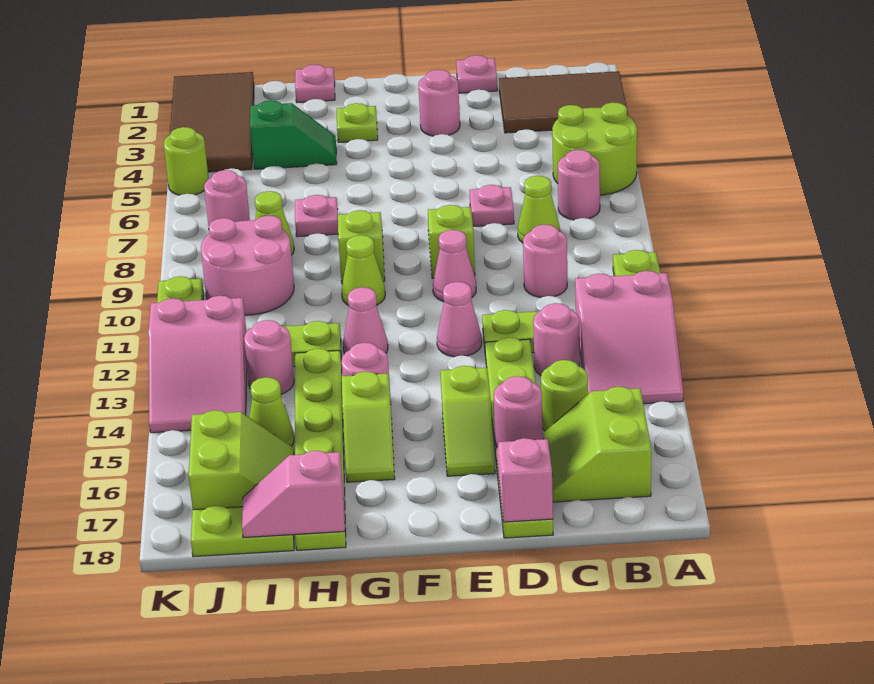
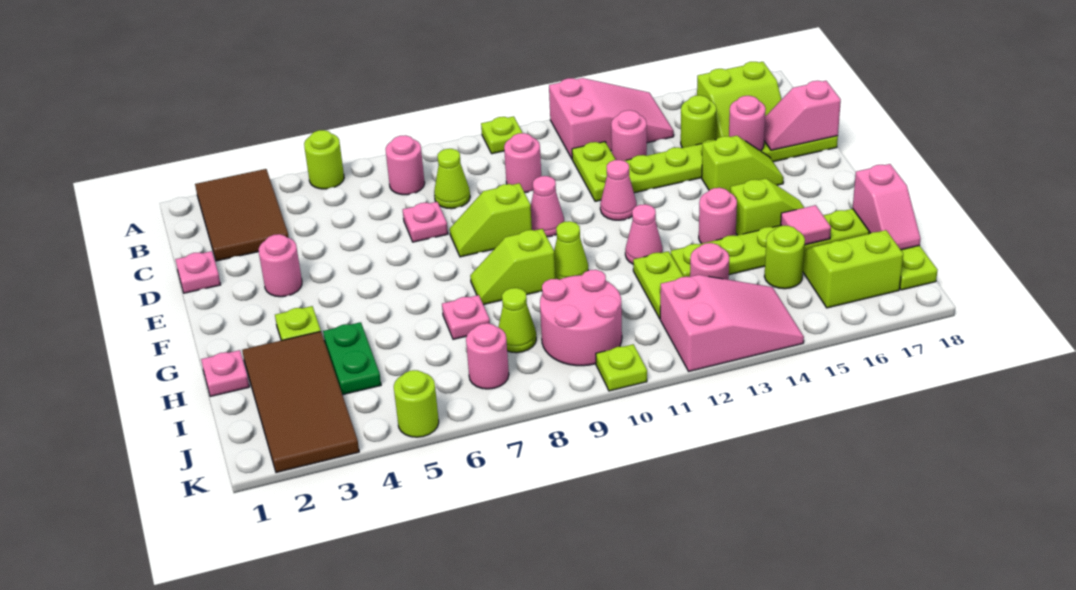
lime round brick A5:B6 level 1 -> lime round brick A5 level 1
green slope H4:I4 level 1 top I -> green plate H4:I4 level 1
none -> pink tile H16 level 2
lime cone I15 level 1 -> lime round brick I15 level 1
brown tile J1:K4 level 1 -> brown tile H2:K3 level 1

